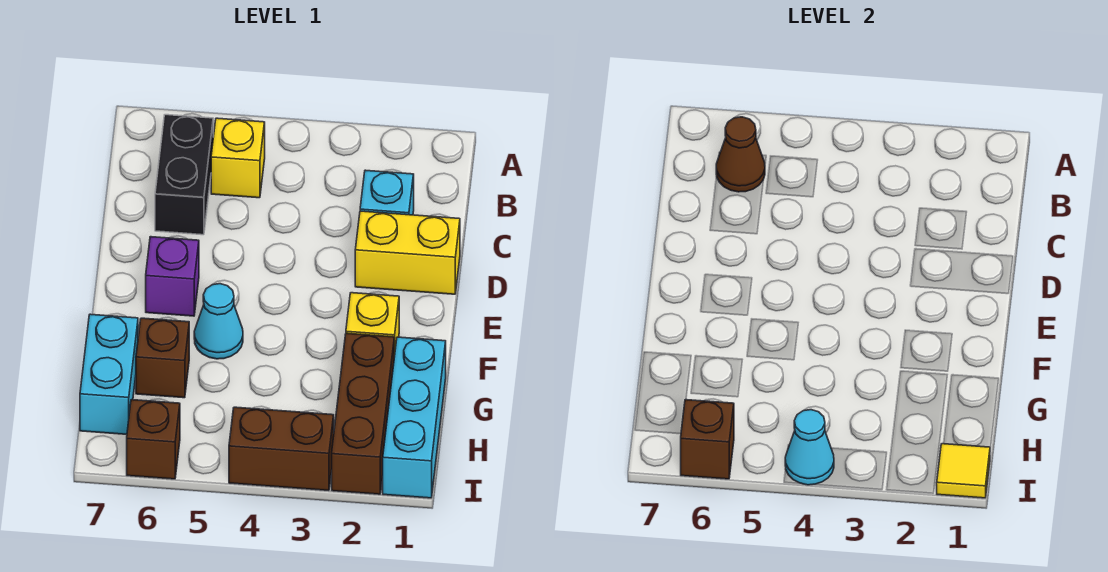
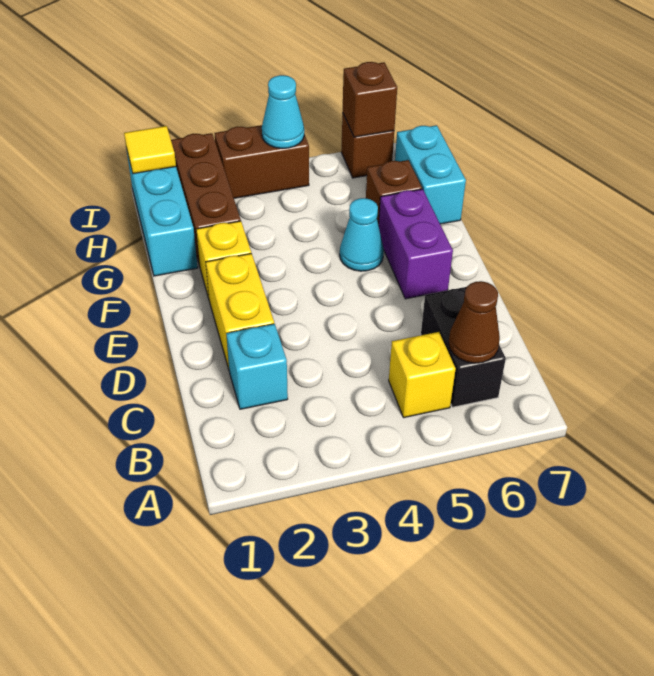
yellow brick D1:D2 level 1 -> yellow brick D2:E2 level 1
purple brick E6 level 1 -> purple brick E6:F6 level 1

